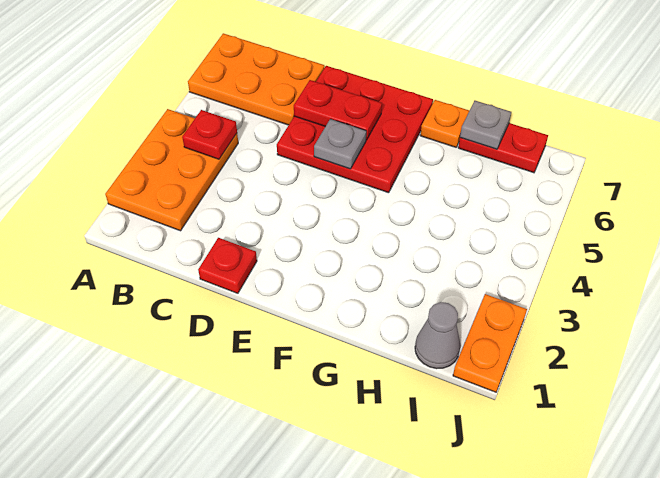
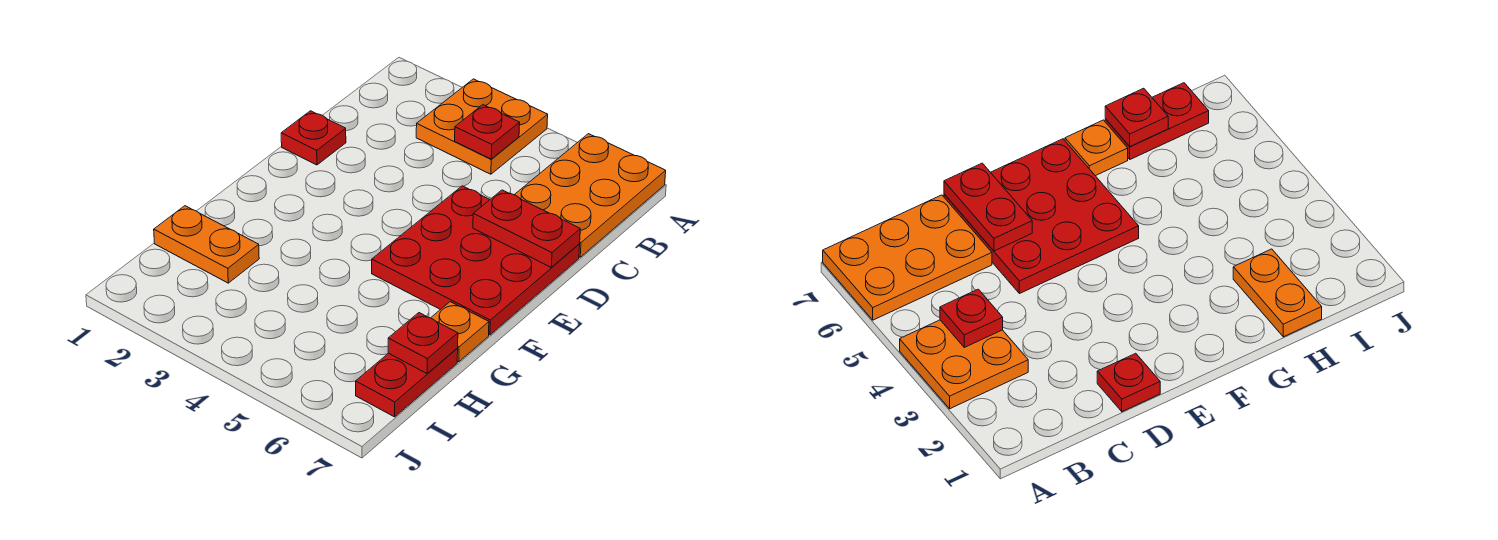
orange plate A2:B4 level 1 -> orange plate A3:B4 level 1
red plate D6:E6 level 2 -> red plate D6:D7 level 2
grey plate E5 level 2 -> none
grey plate H7 level 2 -> red plate H7 level 2
grey cone I1 level 1 -> none
orange plate J1:J2 level 1 -> orange plate H1:H2 level 1

